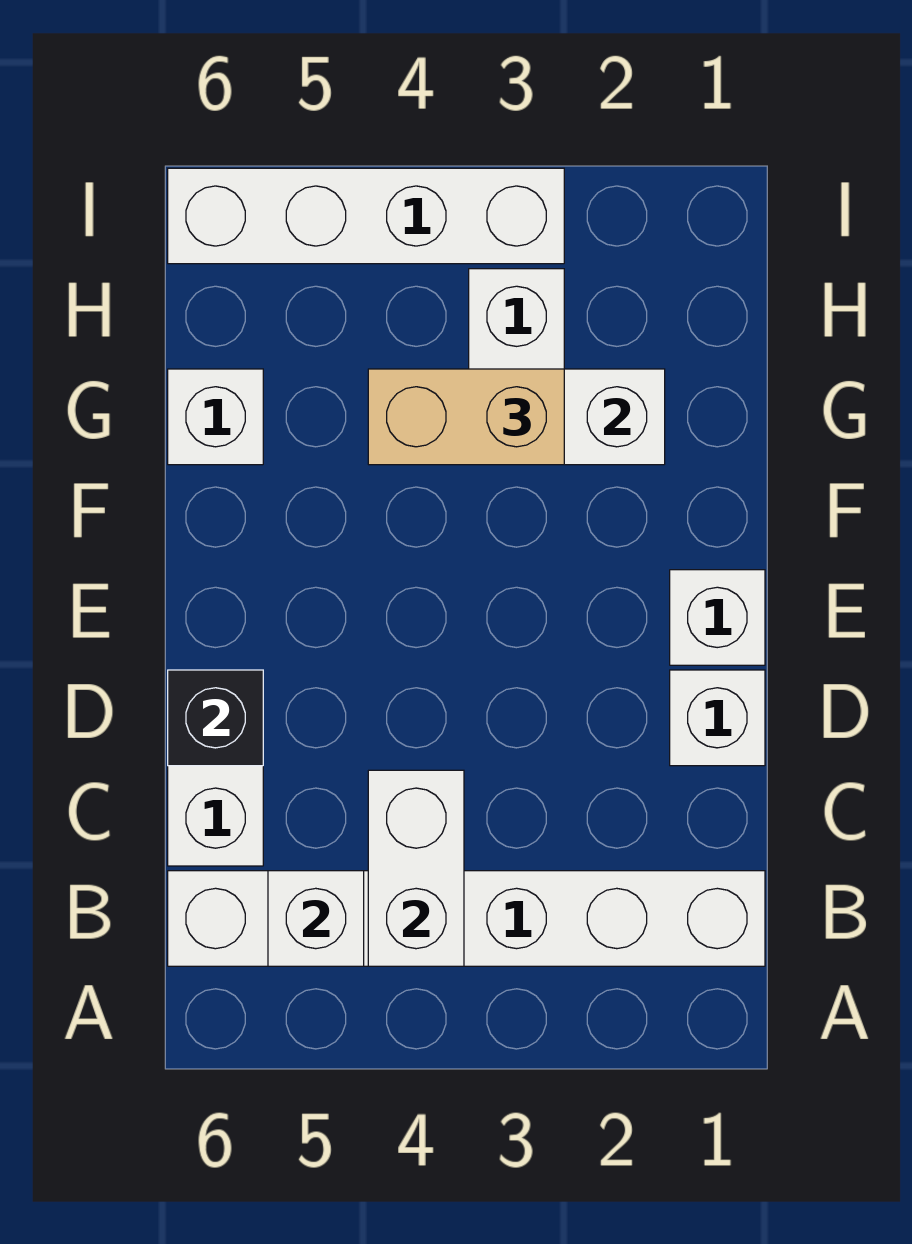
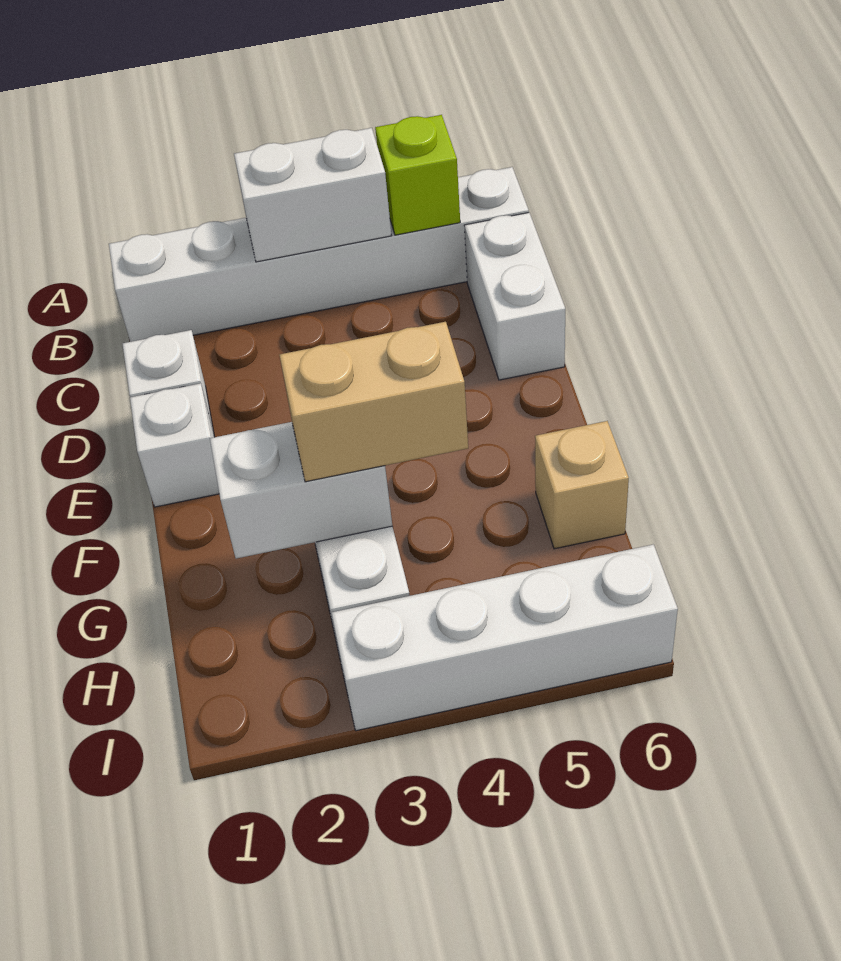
white brick B4:C4 level 2 -> white brick B3:B4 level 2
white brick B5 level 2 -> lime brick B5 level 2
black brick D6 level 2 -> none
white brick G6 level 1 -> tan brick G6 level 1

